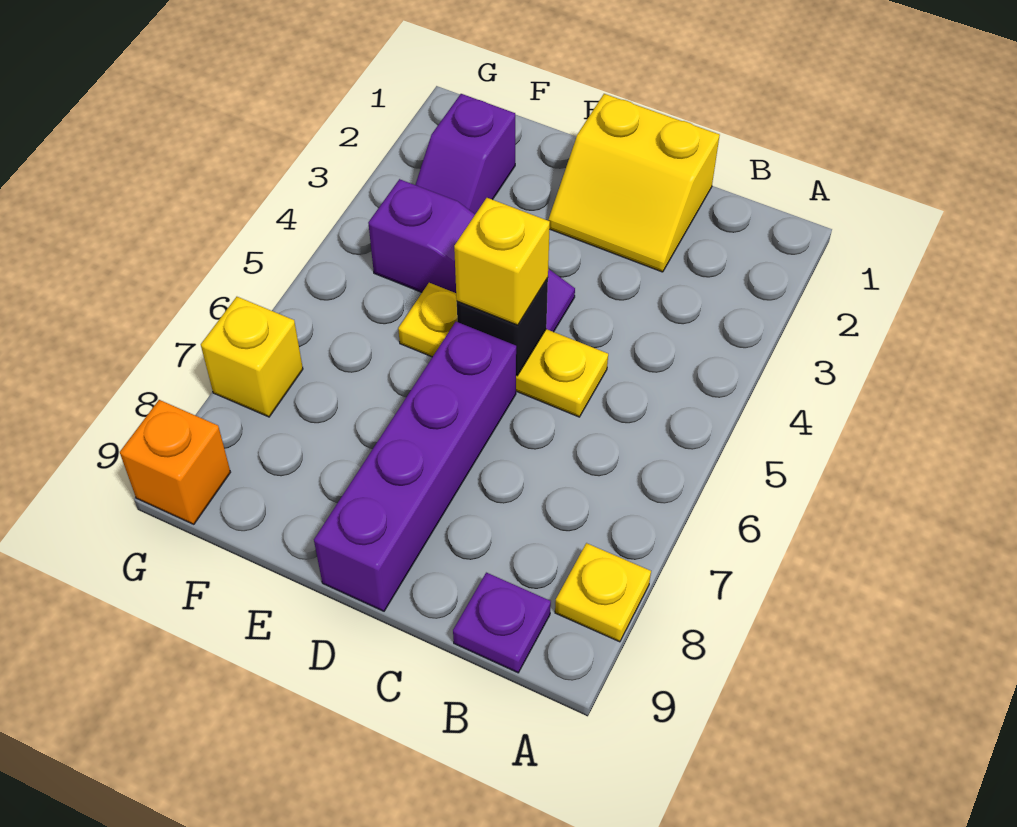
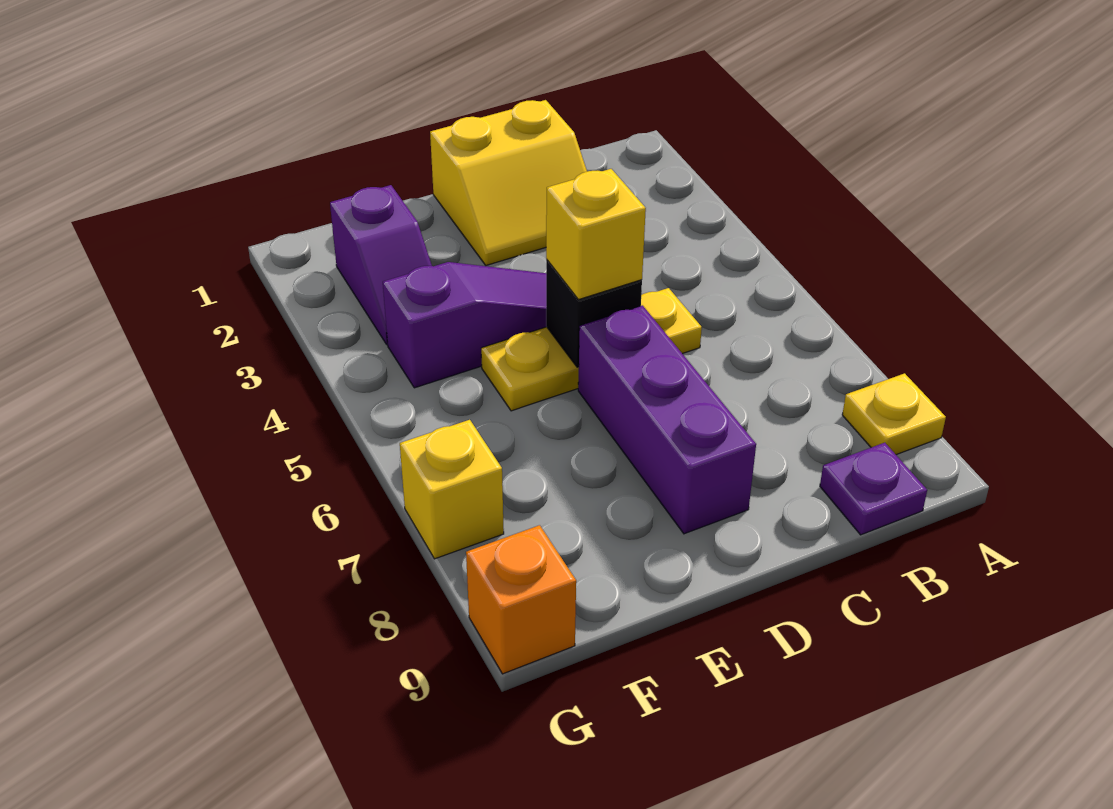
purple brick D6:D9 level 1 -> purple brick D6:D8 level 1

